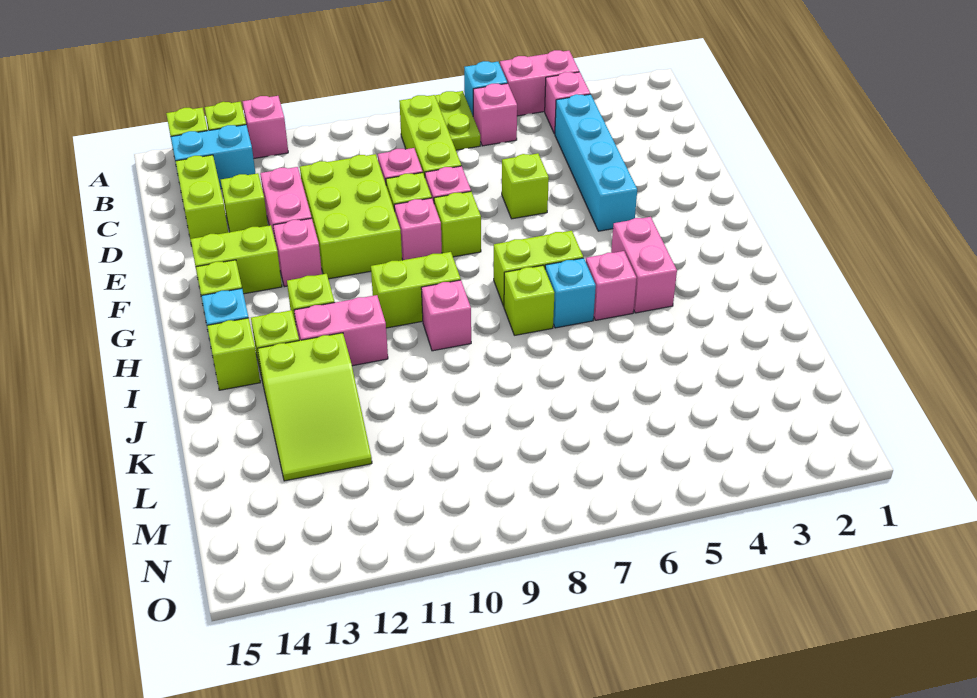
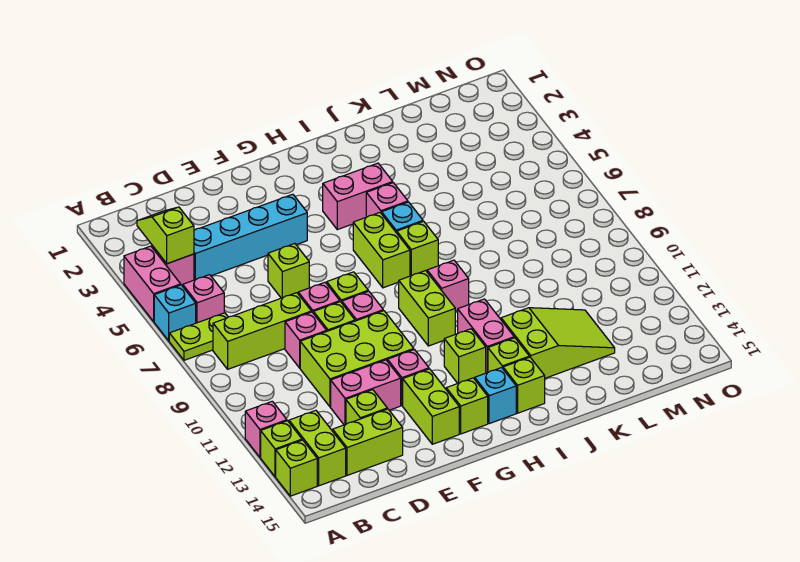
none -> lime slope B3:B4 level 2 top 4
cyan brick B13:B14 level 1 -> lime brick B13:B14 level 1

